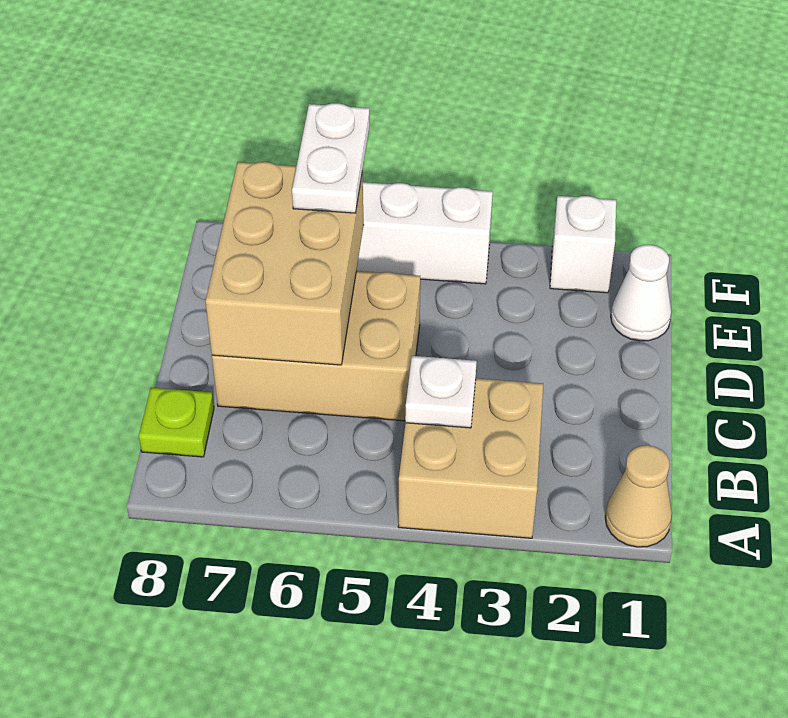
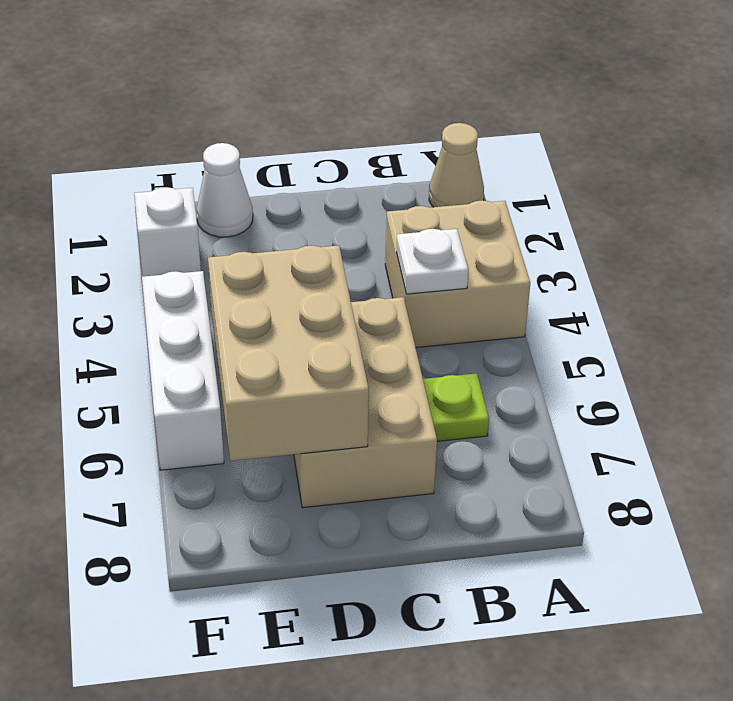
lime plate B8 level 1 -> lime plate B6 level 1
tan brick C6:E7 level 2 -> tan brick D5:E7 level 2
white plate E6:F6 level 3 -> none

